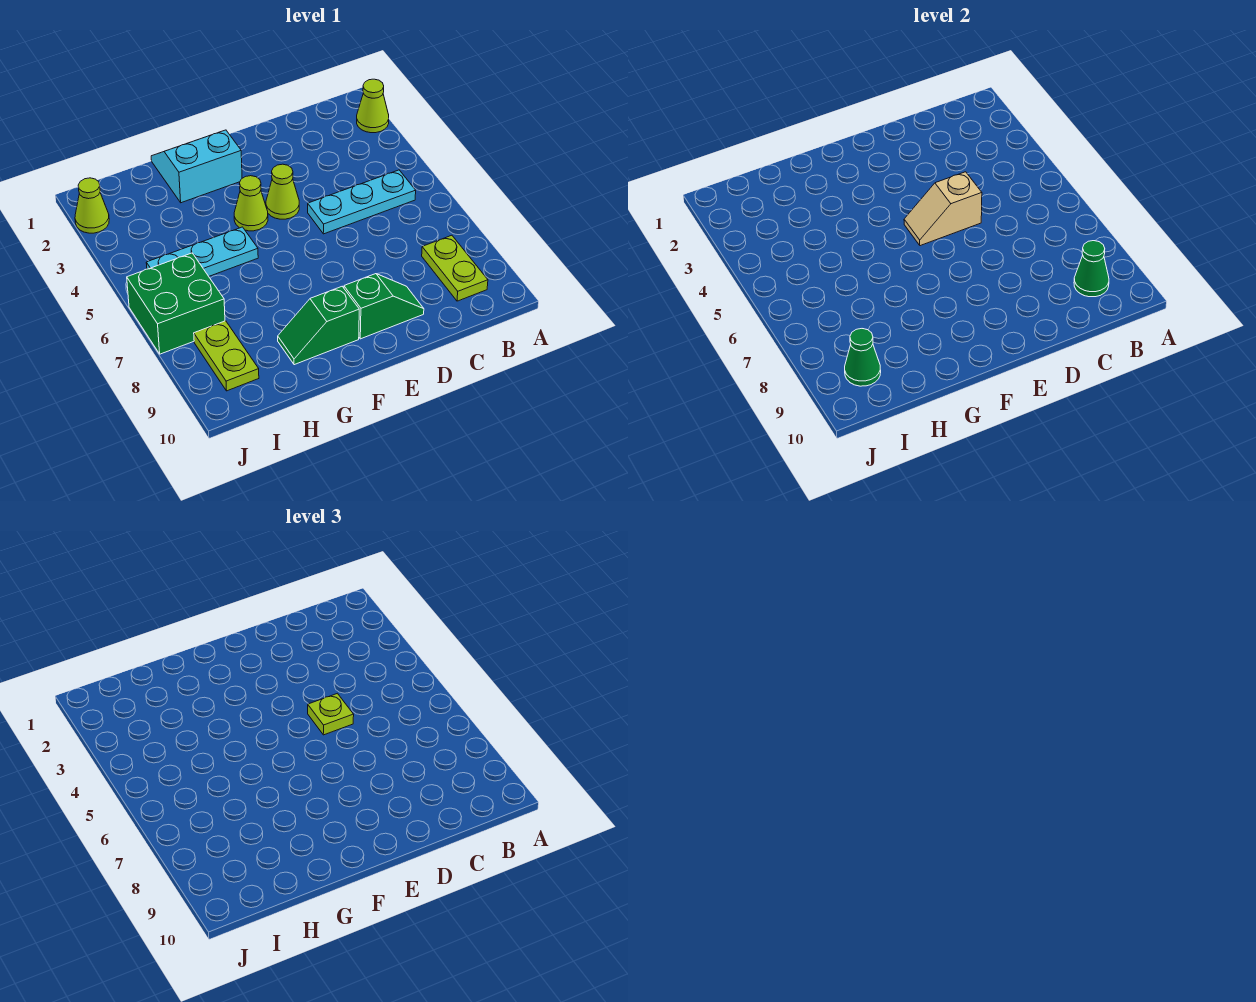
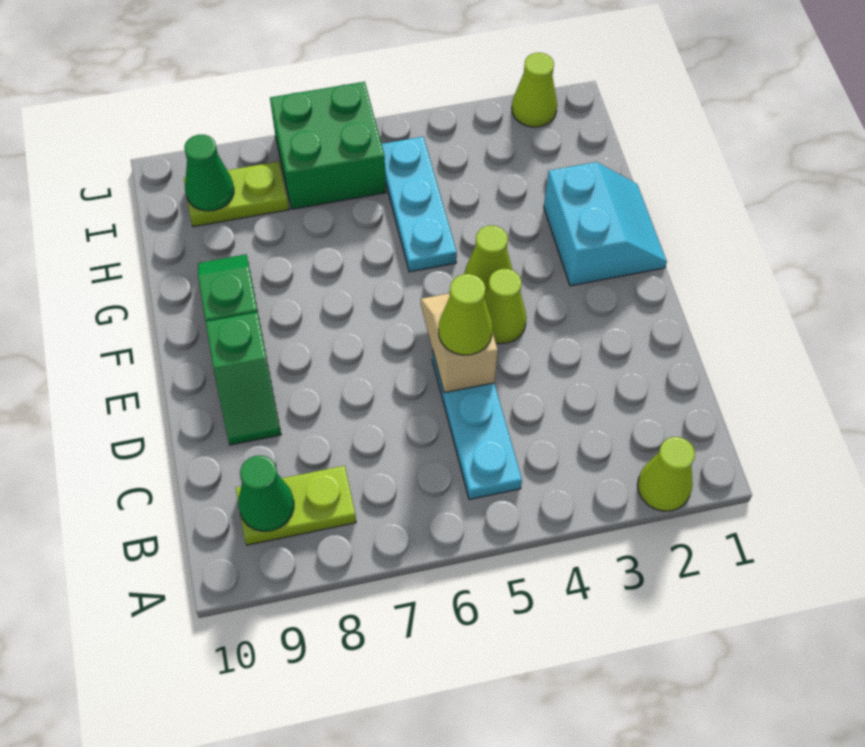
lime plate D5 level 3 -> lime cone D5 level 3

